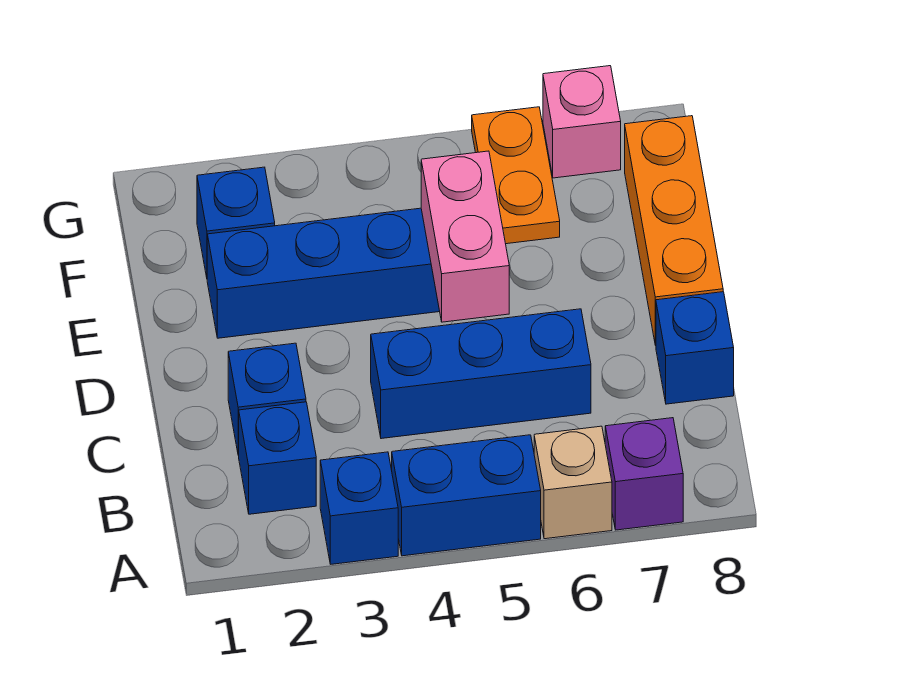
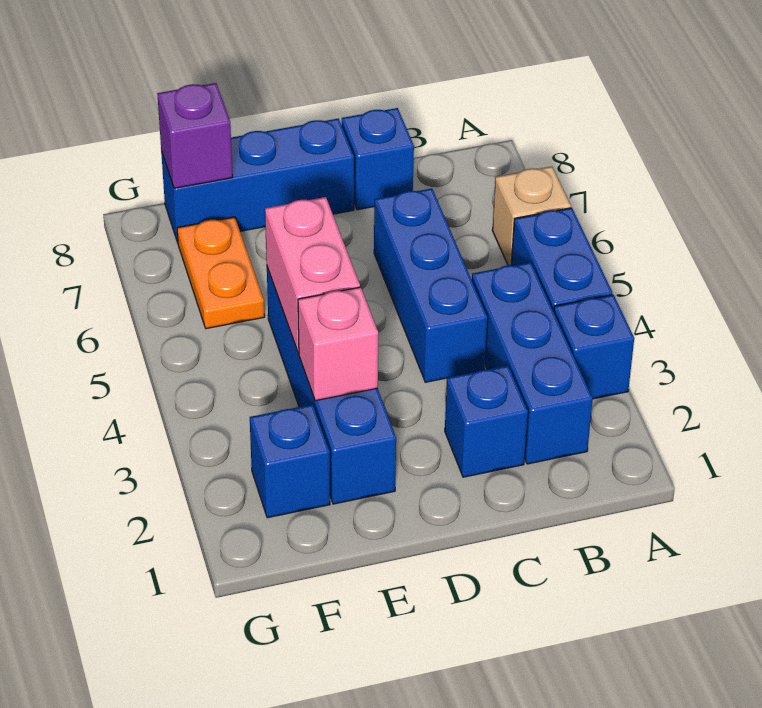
purple brick A7 level 1 -> purple brick F8 level 2
blue brick B2 level 1 -> blue brick B2:B4 level 1
pink brick D5:E5 level 2 -> pink brick E4:E5 level 2
orange brick D8:F8 level 1 -> blue brick D8:F8 level 1
orange plate F6:G6 level 1 -> orange plate F6:F7 level 1
pink brick G7 level 1 -> pink brick E3 level 2

